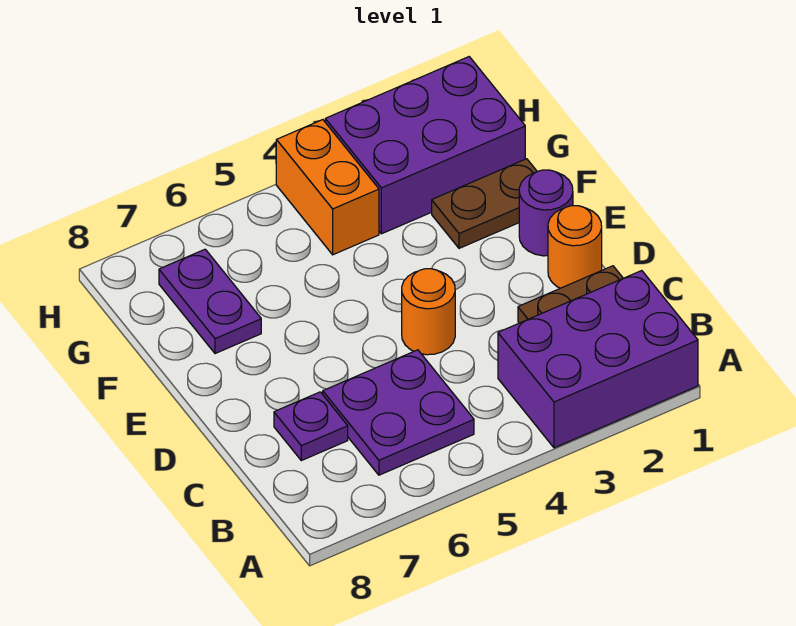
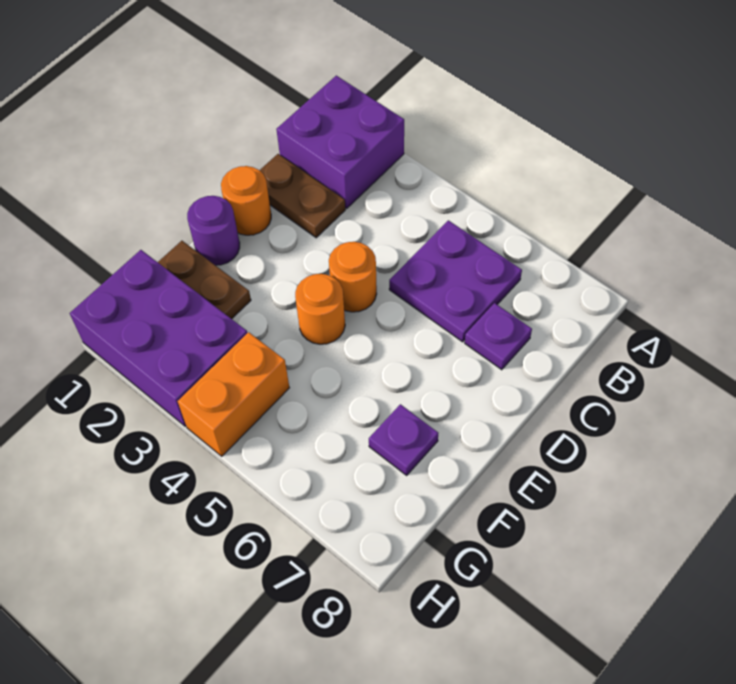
purple brick A1:B3 level 1 -> purple brick A1:B2 level 1
none -> orange round brick E4 level 1
purple plate F7:G7 level 1 -> purple plate F7 level 1

